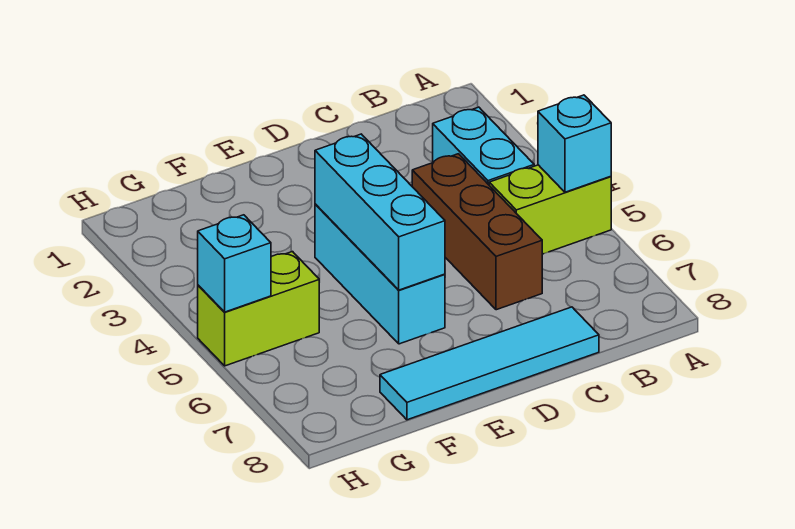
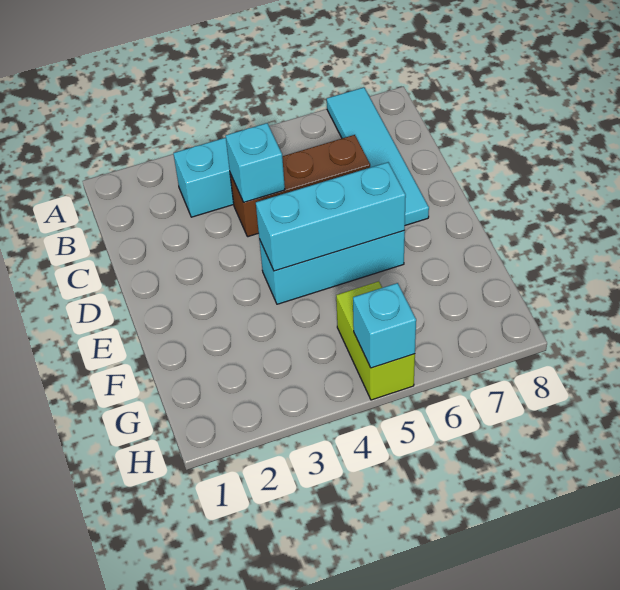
lime brick A5:B5 level 1 -> none
cyan brick A5 level 2 -> cyan brick C4 level 2
cyan tile C8:F8 level 1 -> cyan tile A7:D7 level 1

